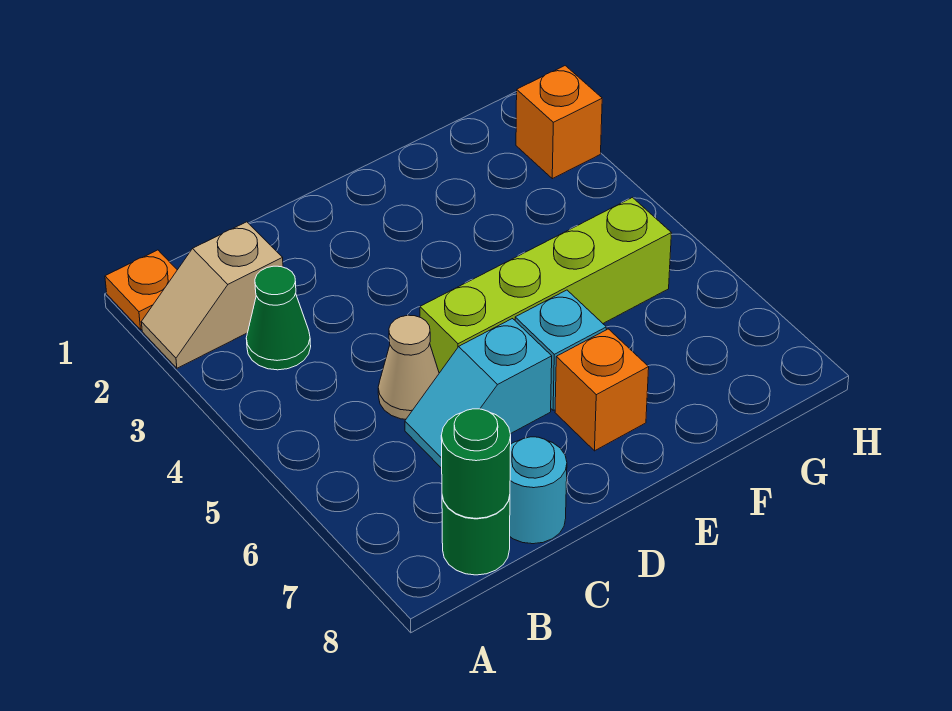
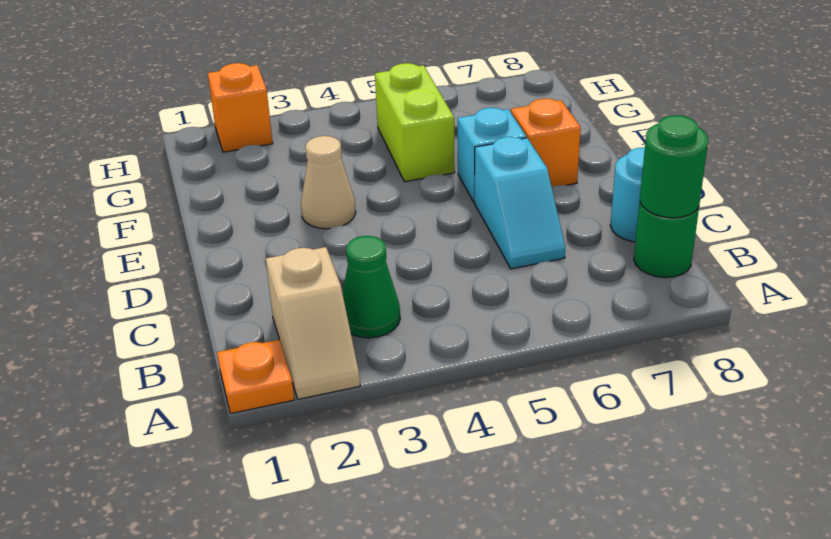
tan cone C5 level 1 -> tan cone E3 level 1
lime brick D5:G5 level 1 -> lime brick F5:G5 level 1

